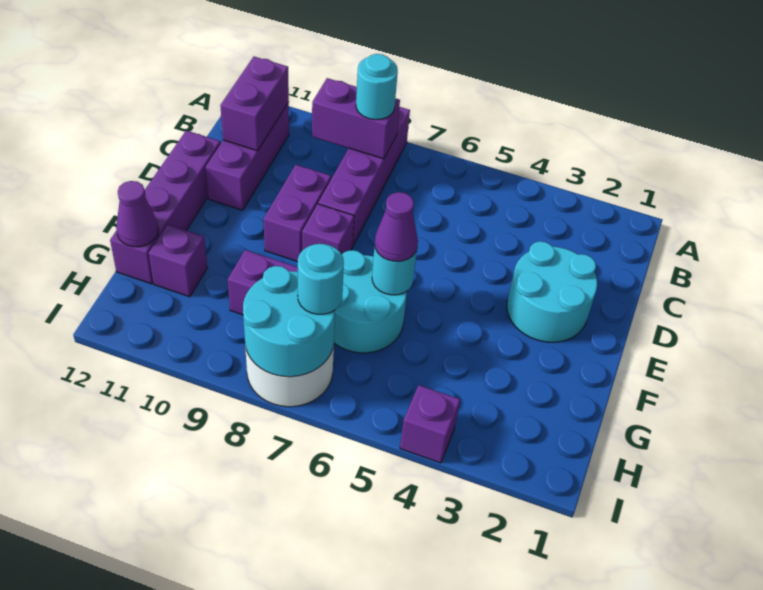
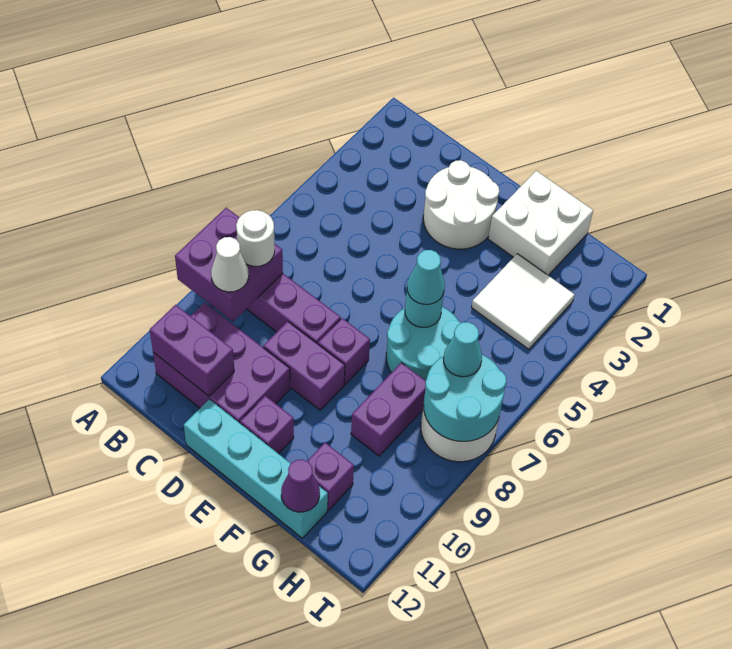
purple brick B8:B9 level 2 -> purple brick A8:B9 level 2
cyan round brick B8 level 3 -> white round brick B8 level 3
none -> white cone B9 level 3
purple brick B11:D11 level 1 -> purple brick B10:D11 level 1
cyan round brick D2:E3 level 1 -> white round brick D2:E3 level 1
purple brick D12:G12 level 1 -> cyan brick D12:G12 level 1
none -> white brick F1:G2 level 1
purple cone F6 level 3 -> cyan cone F6 level 3
none -> white tile G3:H4 level 1
cyan round brick H7 level 3 -> cyan cone H7 level 3
purple brick I4 level 1 -> purple brick E11 level 1

